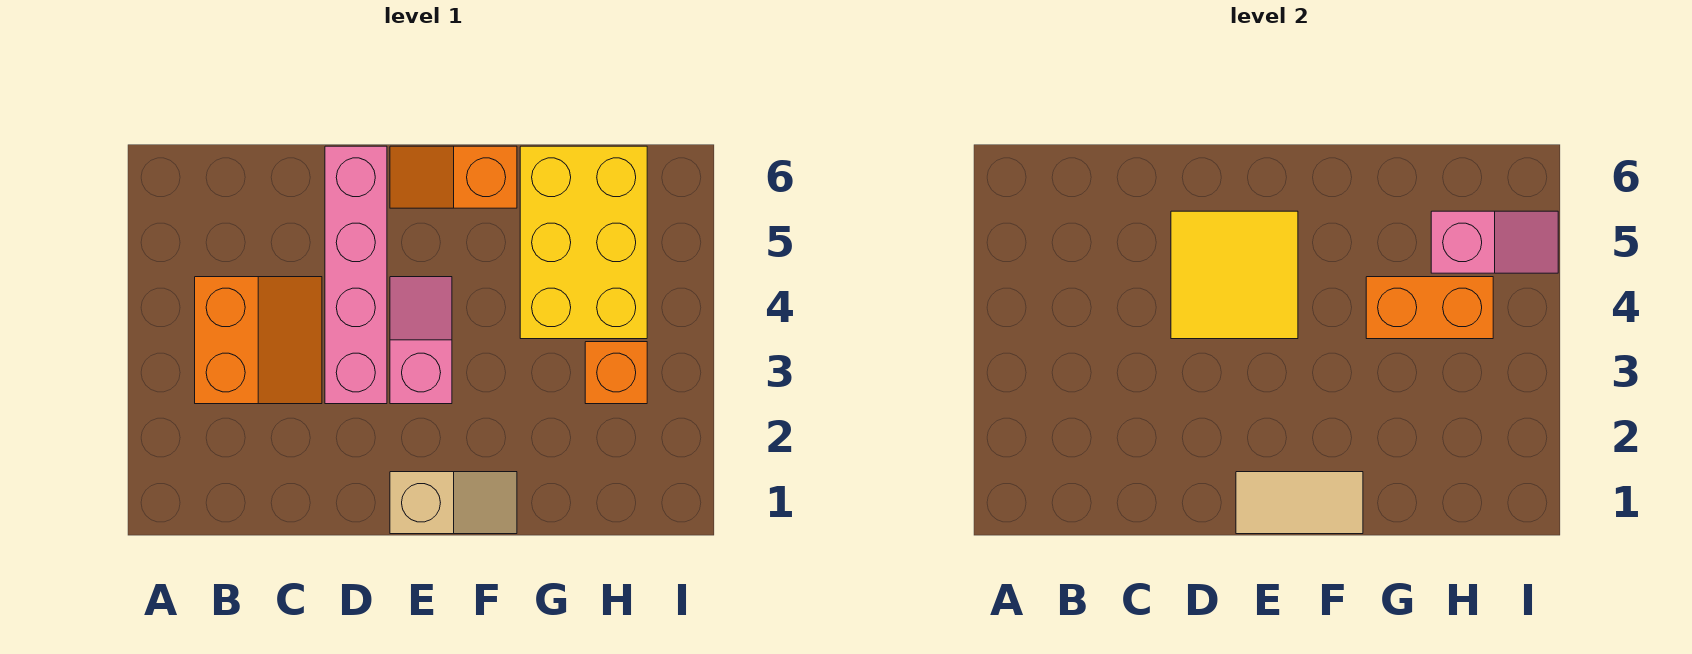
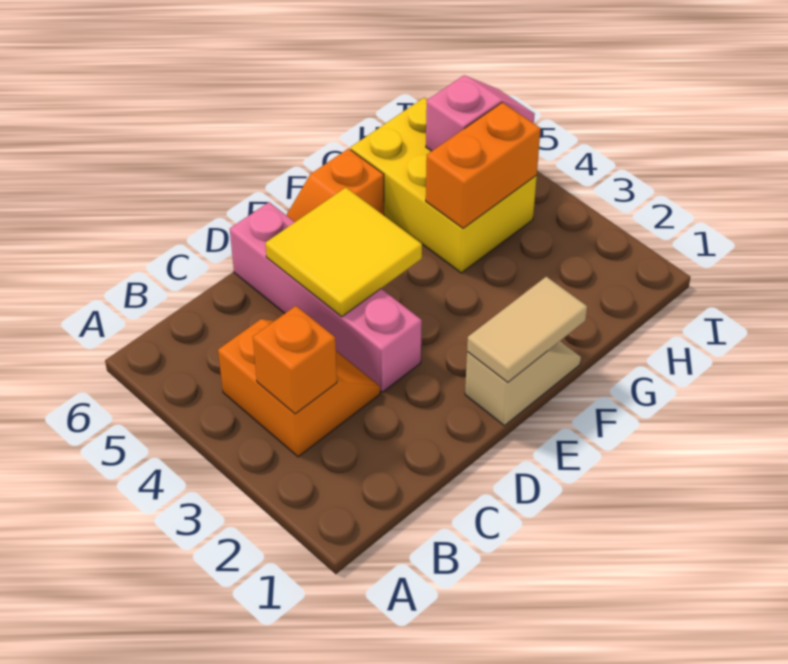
pink slope E3:E4 level 1 top 3 -> none
orange brick H3 level 1 -> orange brick B3 level 2

